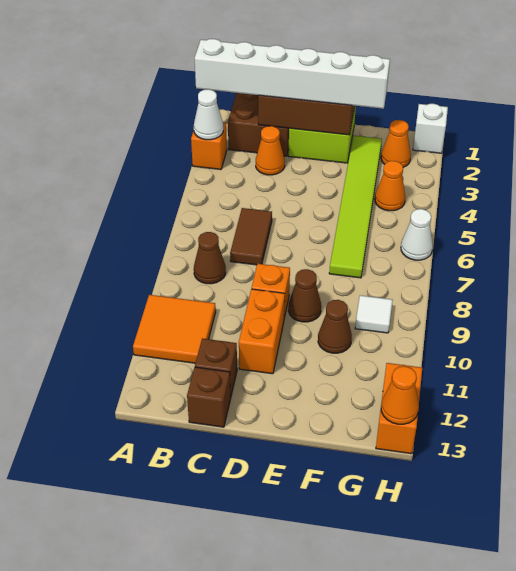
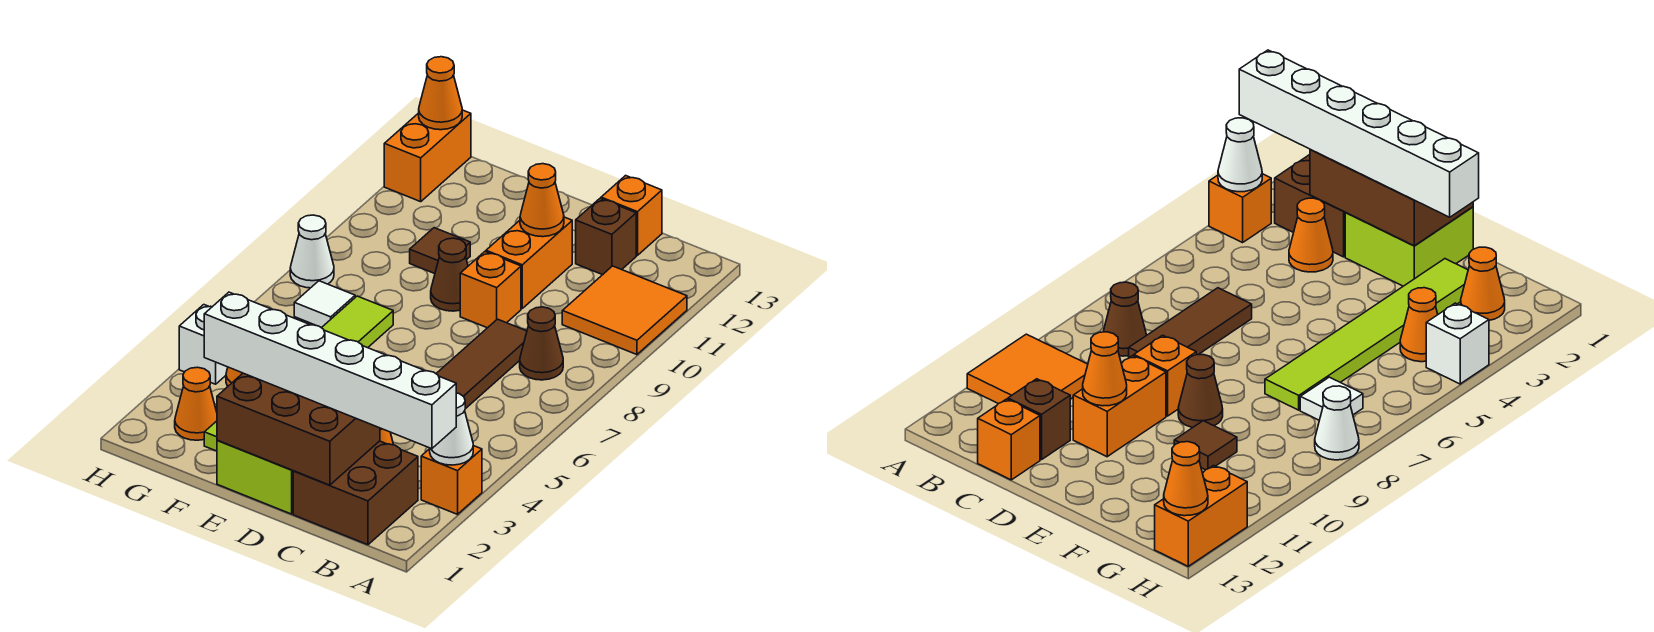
brown tile C6:C7 level 1 -> brown tile C6:C8 level 1
brown brick C13 level 1 -> orange brick C13 level 1
none -> orange cone D11 level 2
brown cone F10 level 1 -> brown tile F10 level 1
white tile G9 level 1 -> white tile G7 level 1
white brick H1 level 1 -> white brick H4 level 1
white cone H6 level 1 -> white cone H8 level 1

